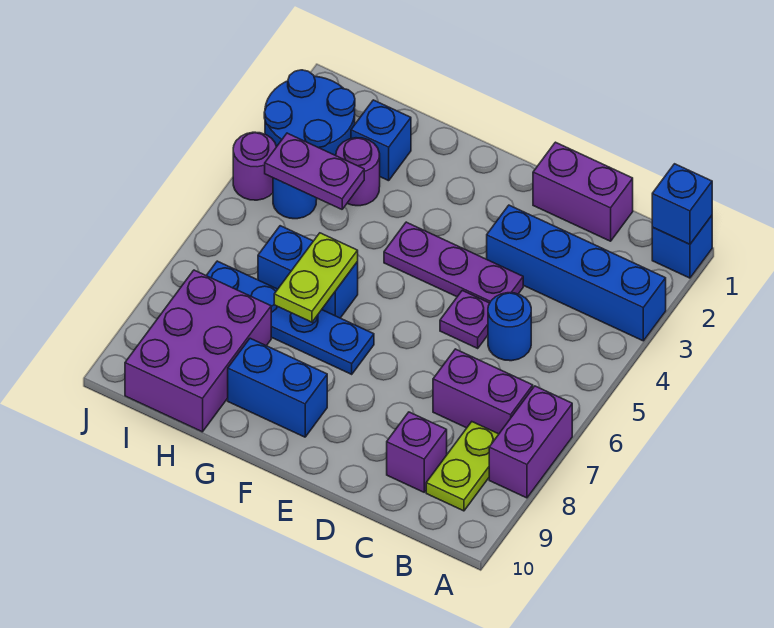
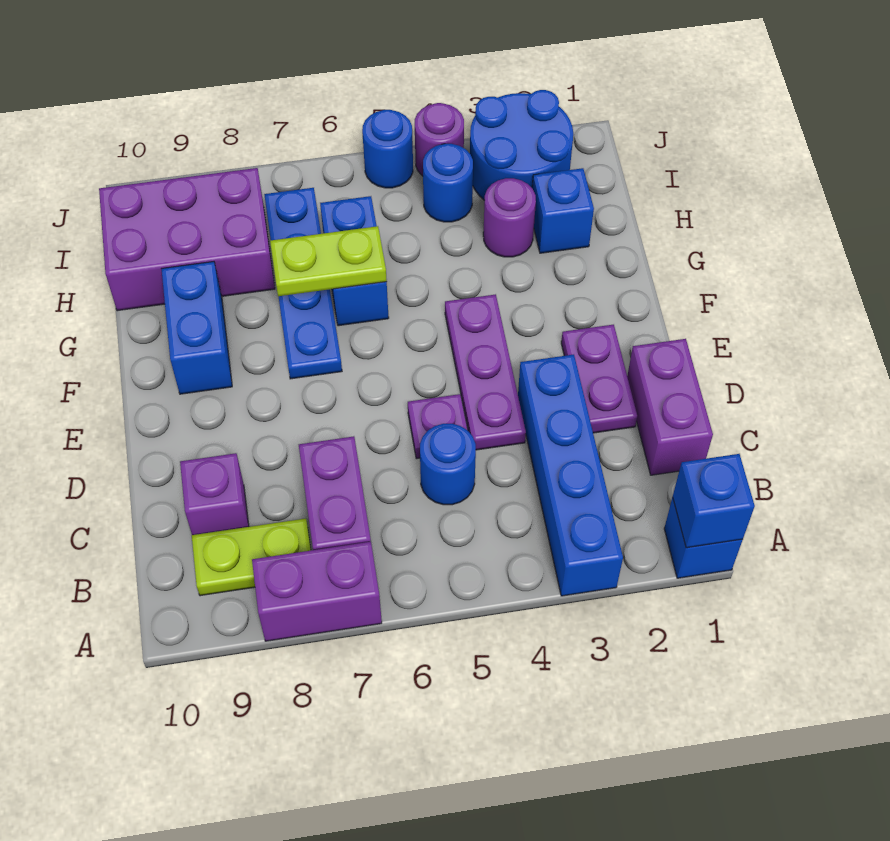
purple plate H4:I4 level 2 -> purple plate D2:E2 level 1
none -> blue round brick J5 level 1

